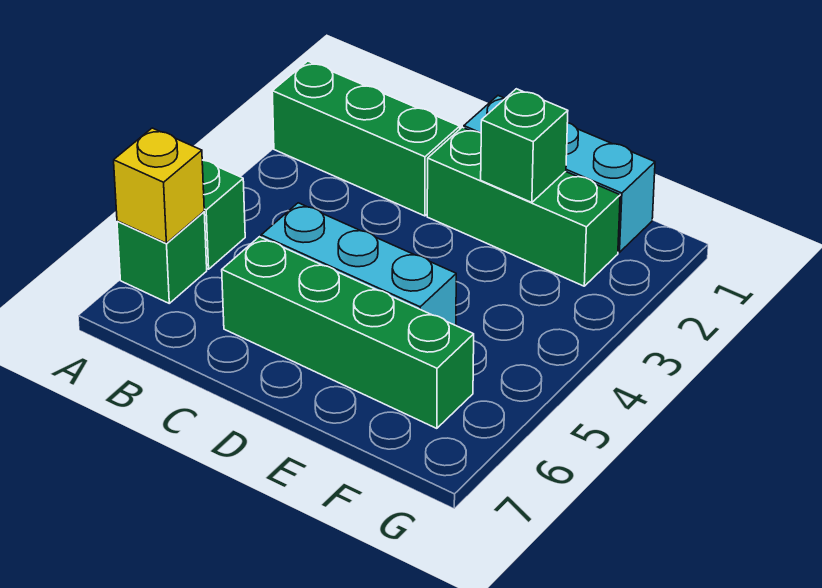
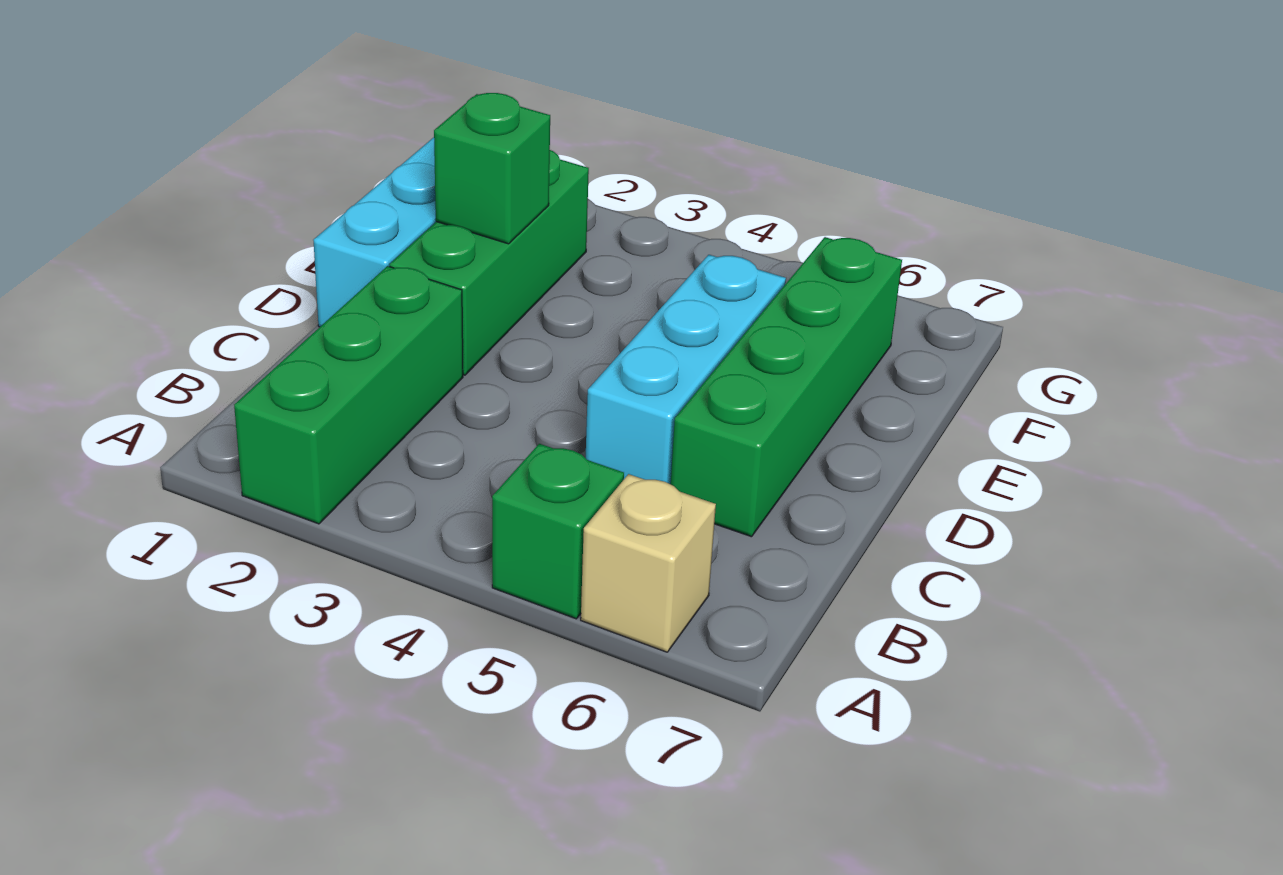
green brick A6 level 1 -> tan brick A6 level 1
yellow brick A6 level 2 -> none

